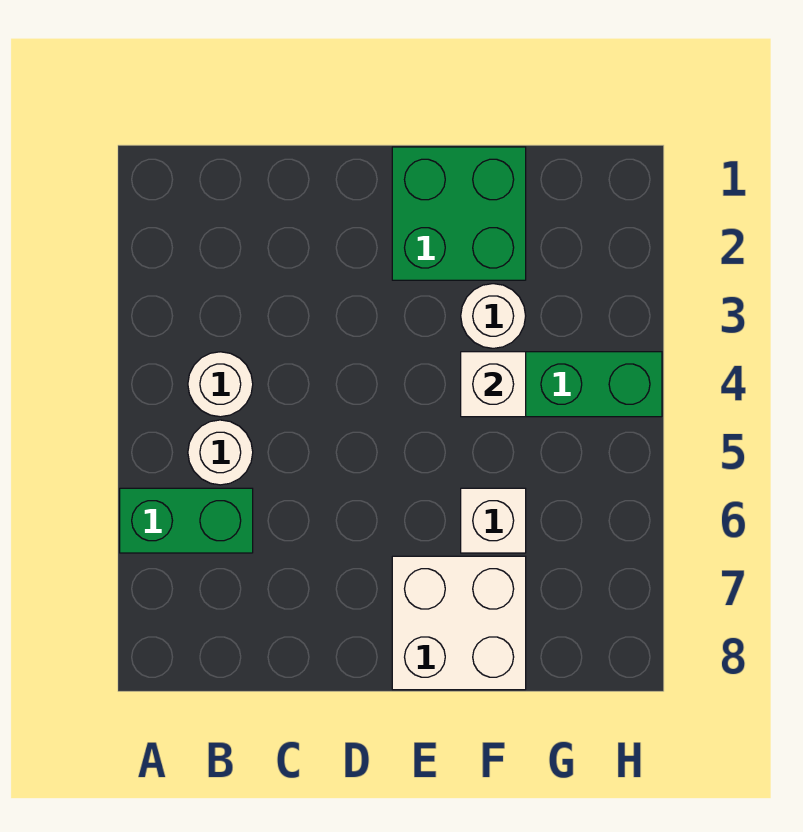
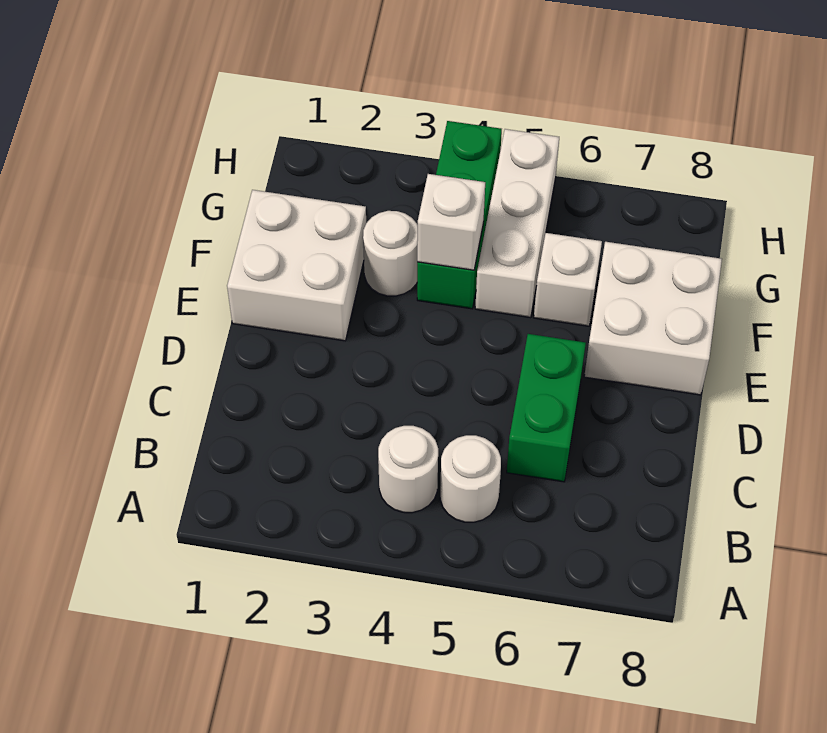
green brick A6:B6 level 1 -> green brick C6:D6 level 1
green brick E1:F2 level 1 -> white brick E1:F2 level 1
none -> white brick F5:H5 level 1

